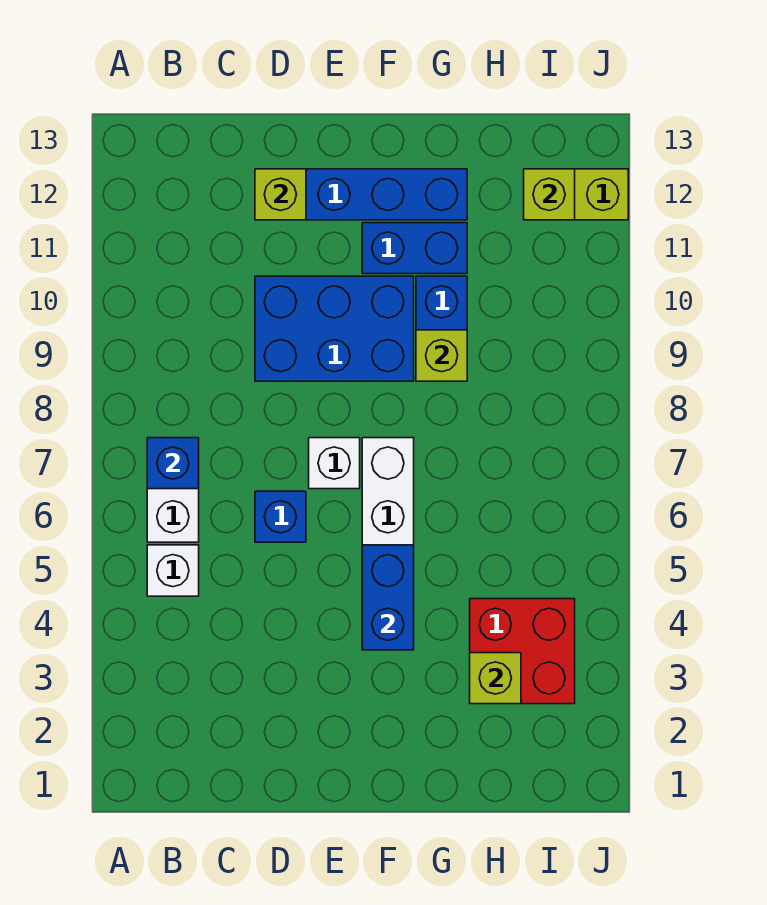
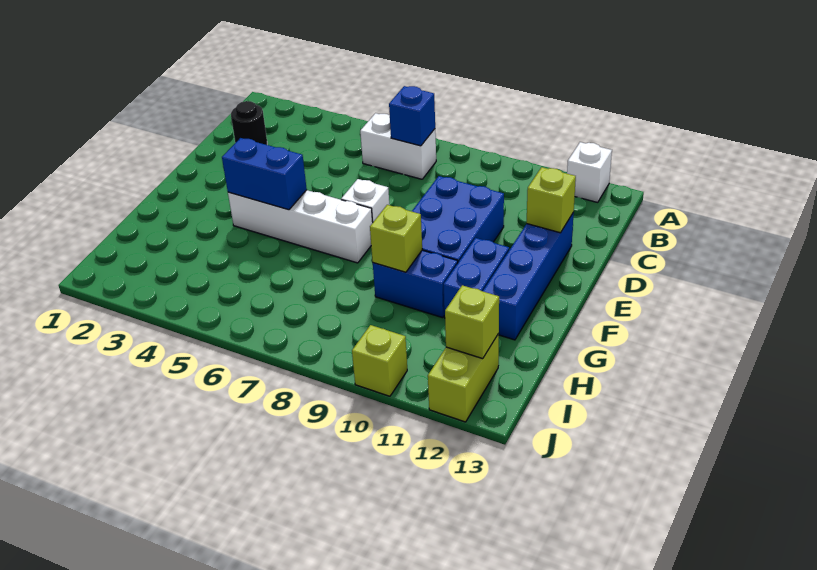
white brick B5 level 1 -> white brick A12 level 1
none -> black round brick C2 level 1
blue brick D6 level 1 -> none
red brick H3:I4 level 1 -> none
lime brick H3 level 2 -> lime brick J10 level 1

